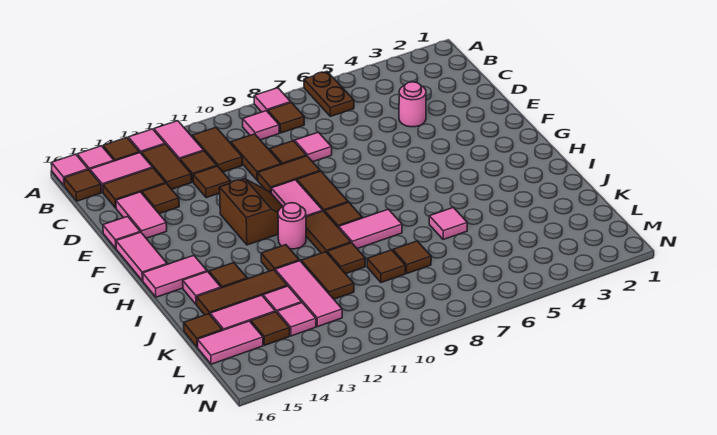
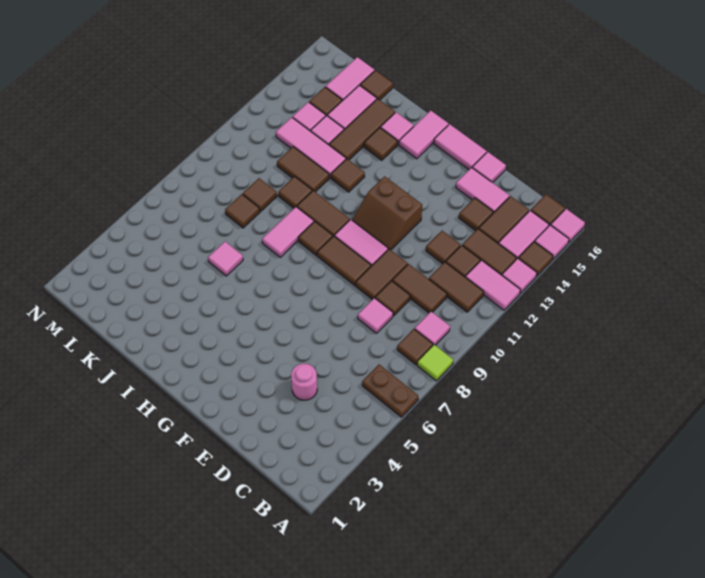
pink tile A8 level 1 -> lime tile A8 level 1
pink round brick H11 level 1 -> none

